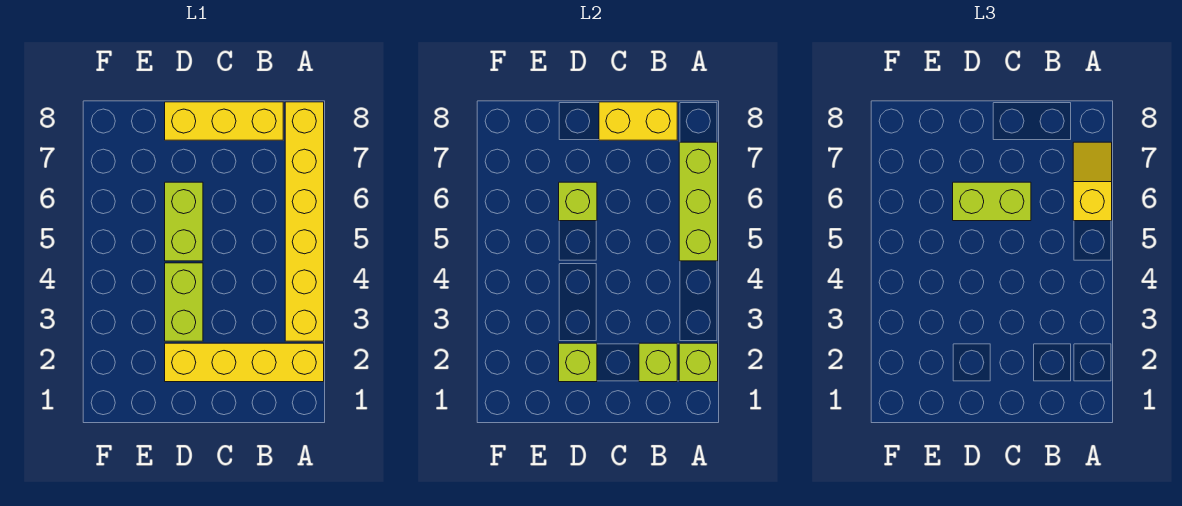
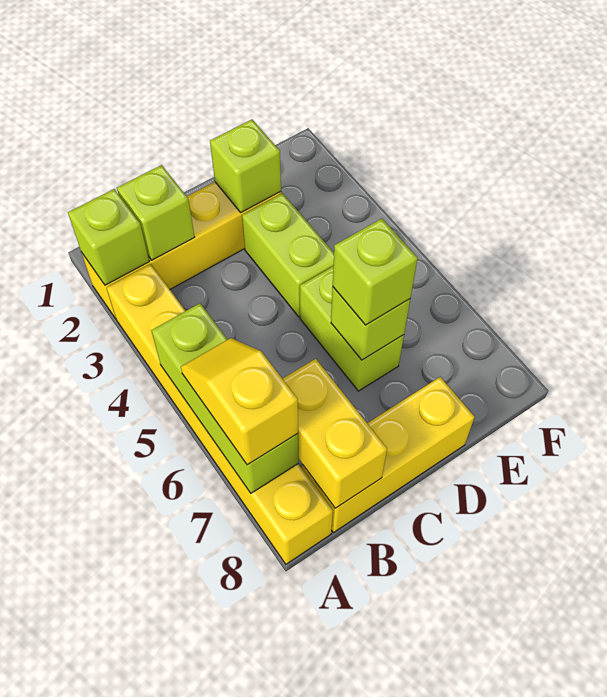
yellow slope A6:A7 level 3 top 6 -> yellow slope A6:A7 level 3 top 7
yellow brick B8:C8 level 2 -> yellow brick B7:B8 level 2
lime brick C6:D6 level 3 -> lime brick D6 level 3

